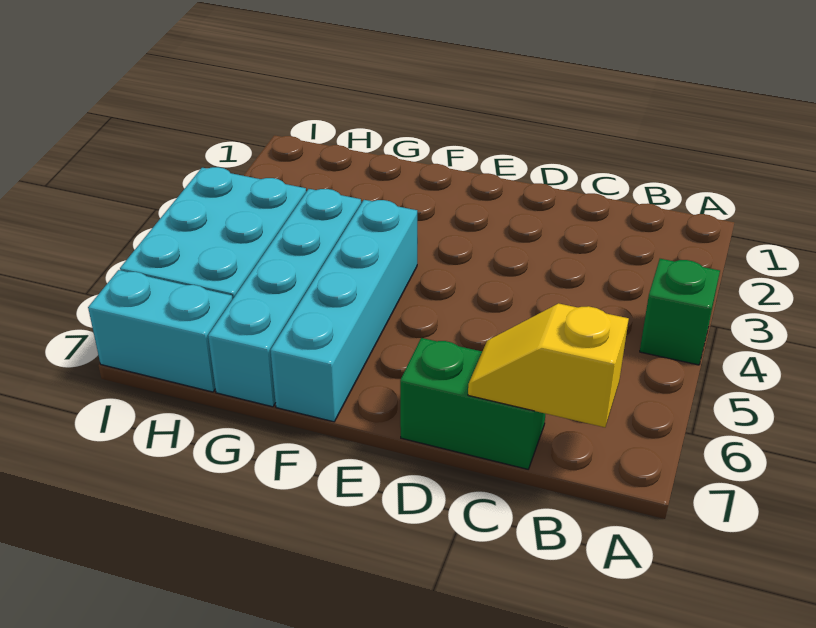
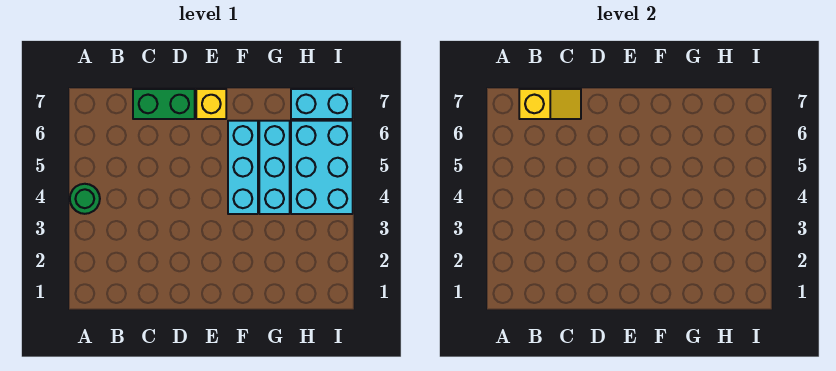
green brick A4 level 1 -> green round brick A4 level 1
none -> yellow brick E7 level 1
cyan brick F4:F7 level 1 -> cyan brick F4:F6 level 1
cyan brick G4:G7 level 1 -> cyan brick G4:G6 level 1

